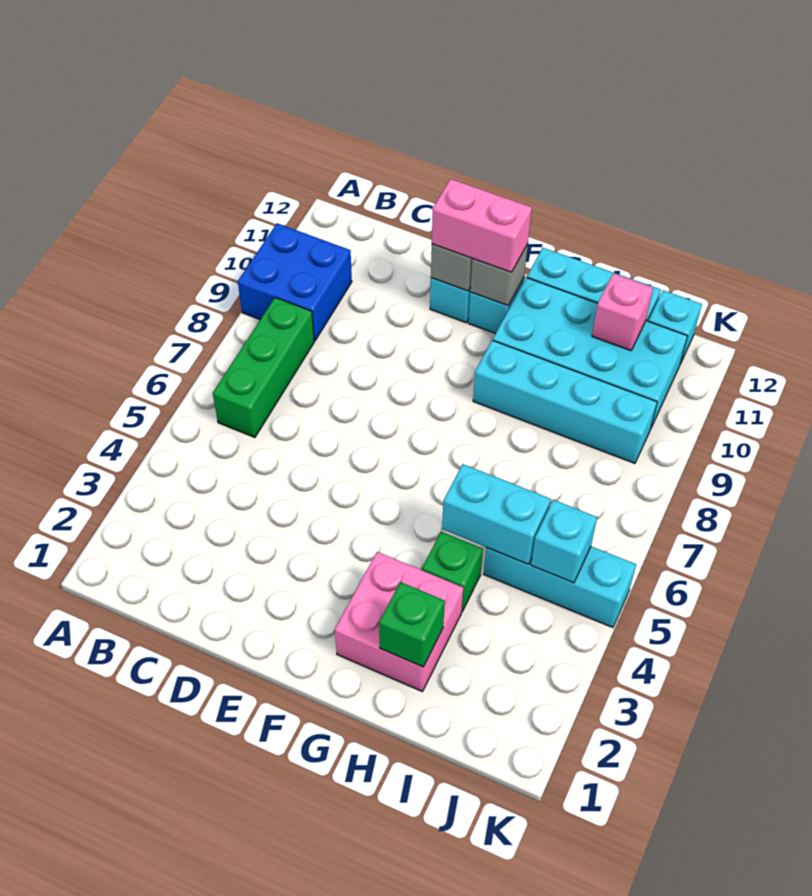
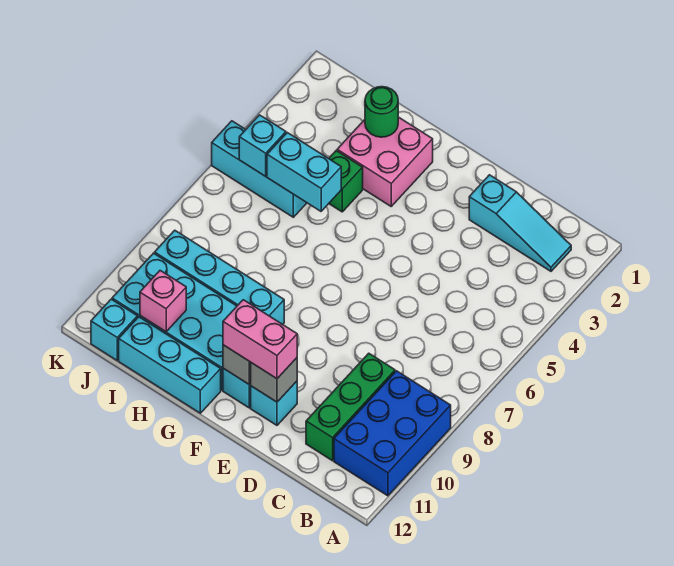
blue brick A9:B10 level 1 -> blue brick A9:B11 level 1
none -> cyan slope B2:D2 level 1 top D
green brick B6:B8 level 1 -> green brick C9:C11 level 1
green brick H2 level 2 -> green round brick H2 level 2

